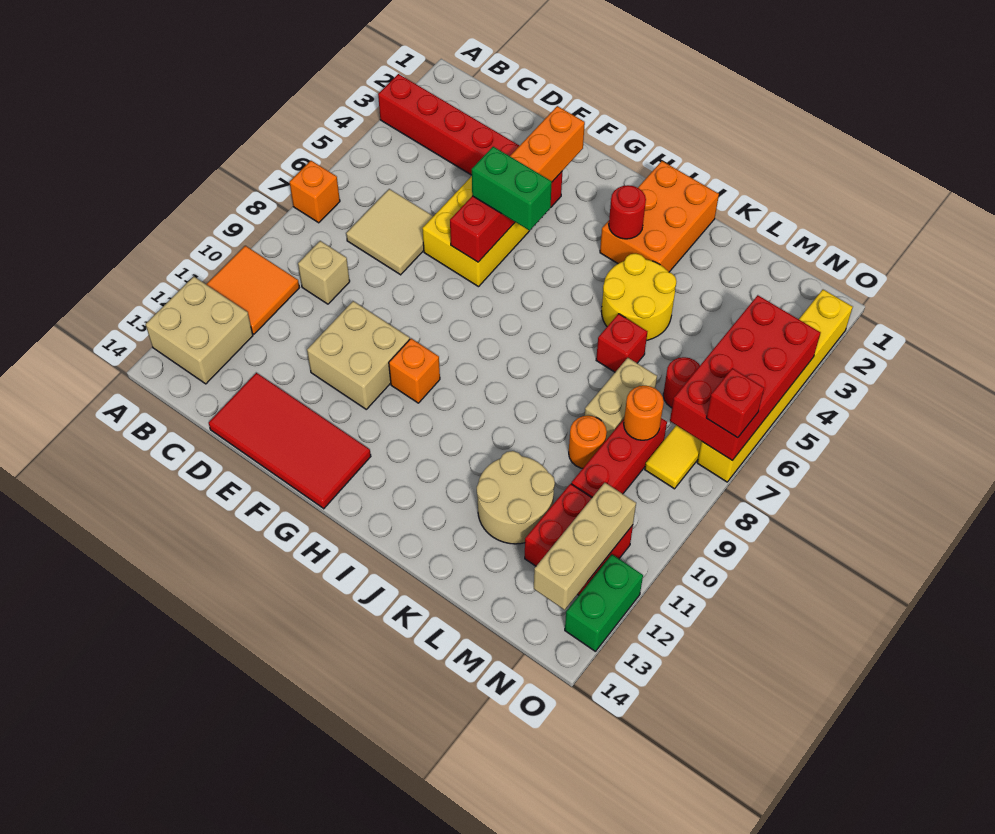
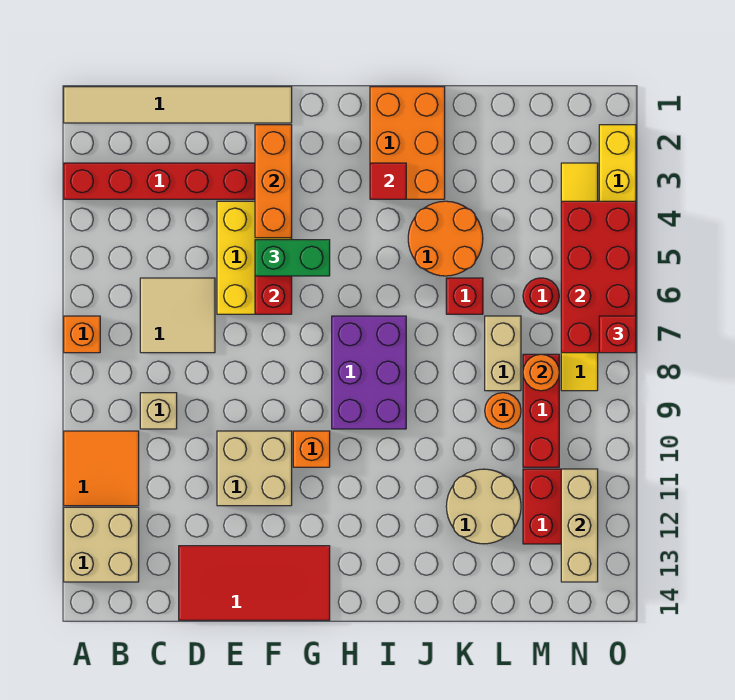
none -> tan tile A1:F1 level 1
none -> purple brick H7:I9 level 1
red round brick I3 level 2 -> red tile I3 level 2
yellow round brick J4:K5 level 1 -> orange round brick J4:K5 level 1
green brick O12:O13 level 1 -> none

